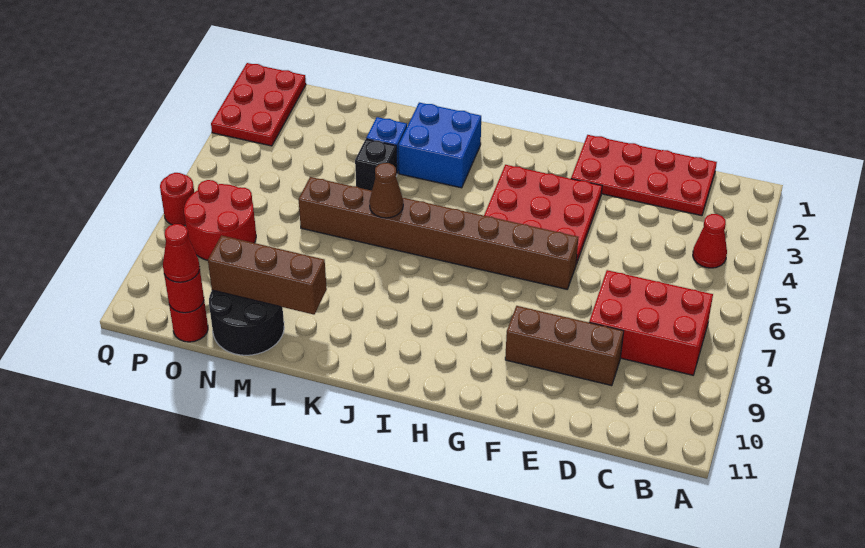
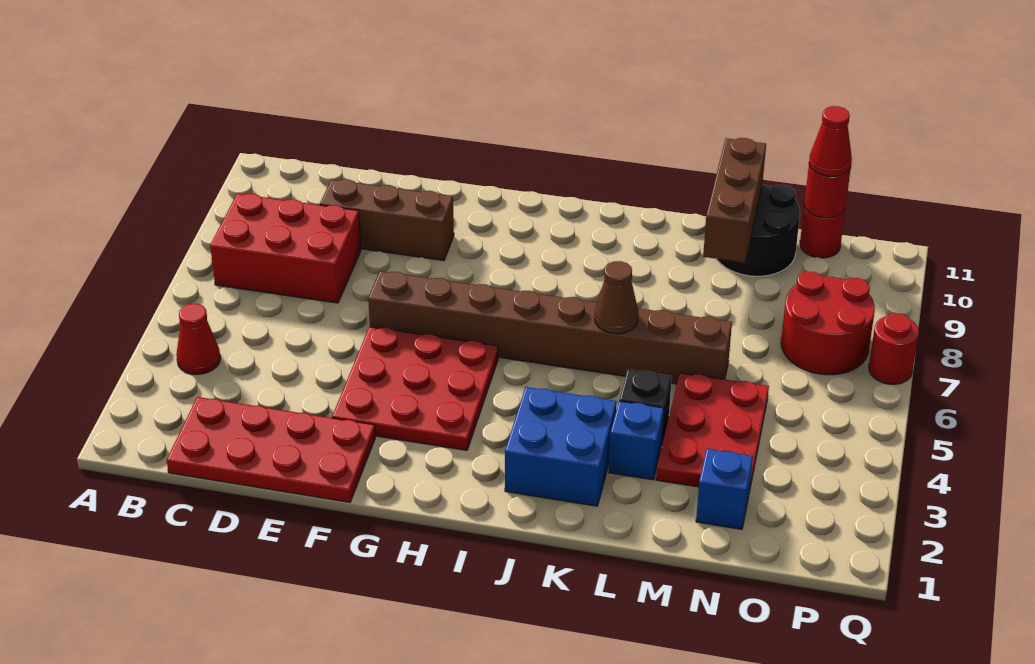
brown brick L10:N10 level 2 -> brown brick M9:M11 level 2
none -> blue brick N2 level 1
red plate P1:Q3 level 1 -> red plate M3:N5 level 1

